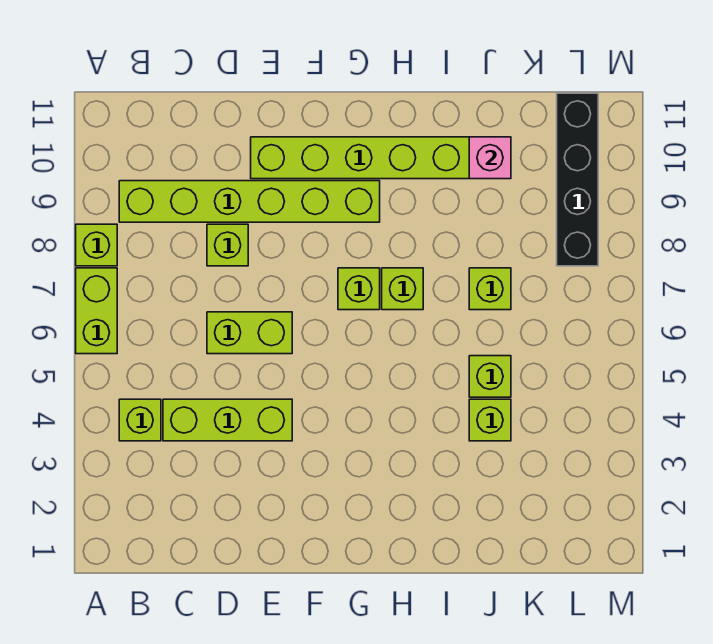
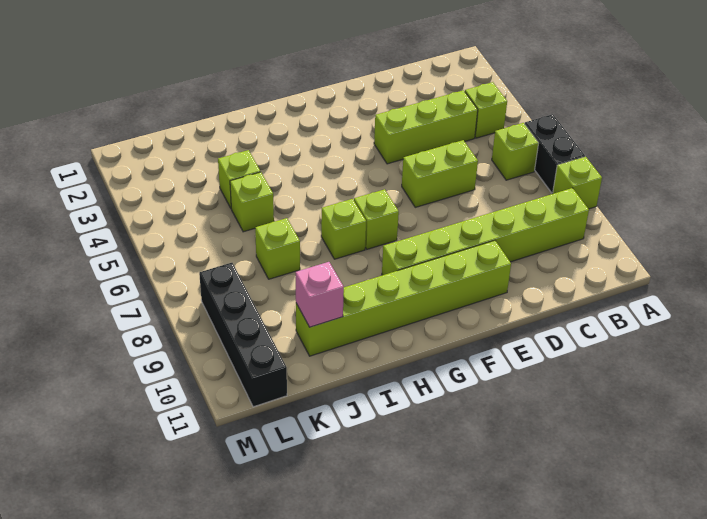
lime brick A6:A7 level 1 -> black brick A6:A7 level 1
lime brick D8 level 1 -> lime brick B6 level 1

